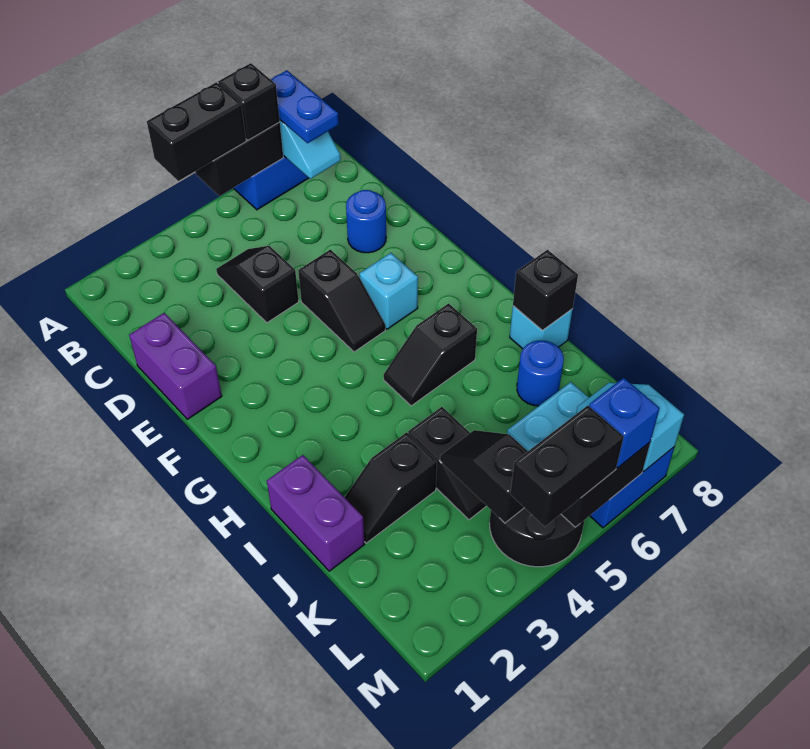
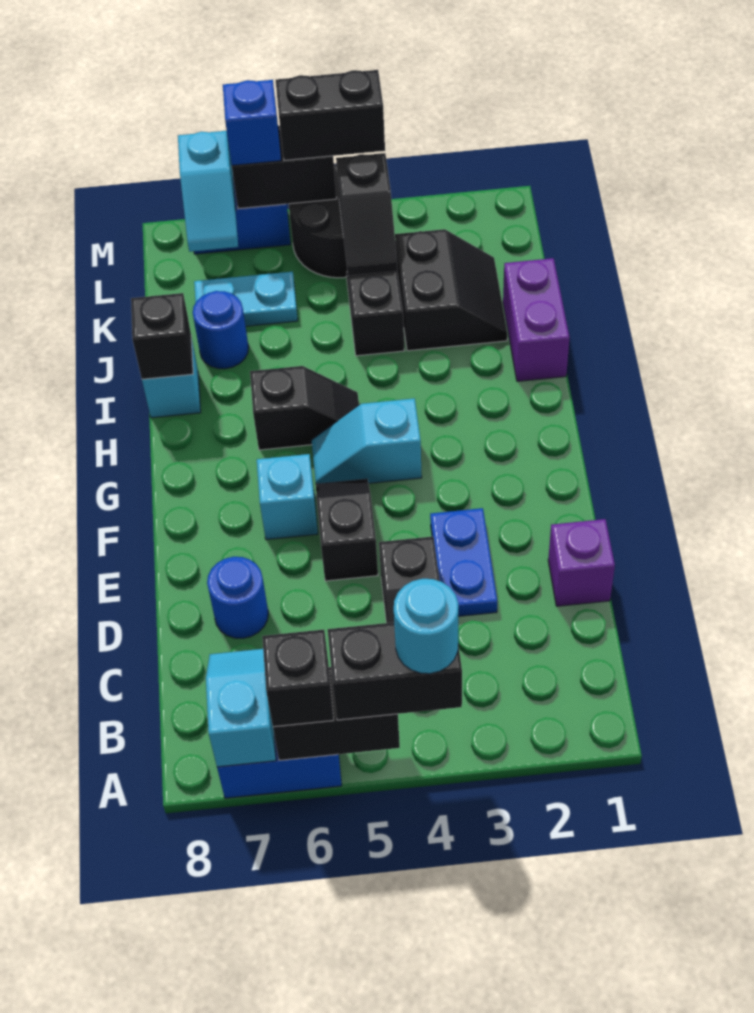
none -> cyan round brick A4 level 4
blue plate A7:B7 level 3 -> blue plate D3:E3 level 1
purple brick D1:E1 level 1 -> purple brick D1 level 1
none -> cyan slope G4:G5 level 1 top 4
black slope J2:J3 level 1 top 3 -> black slope J2:K3 level 1 top 3

